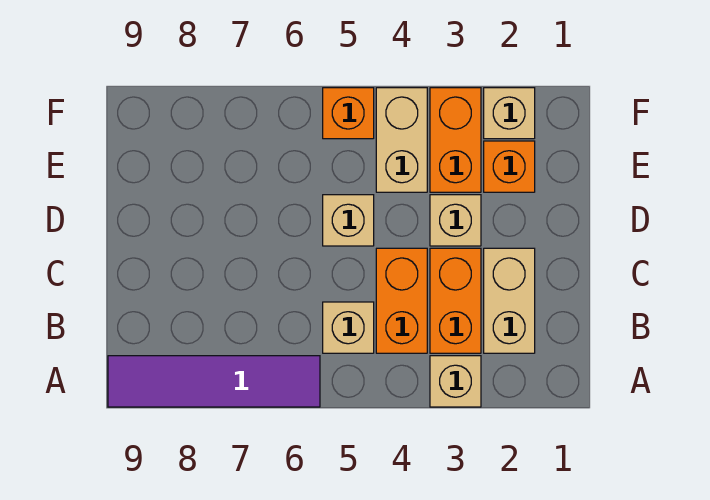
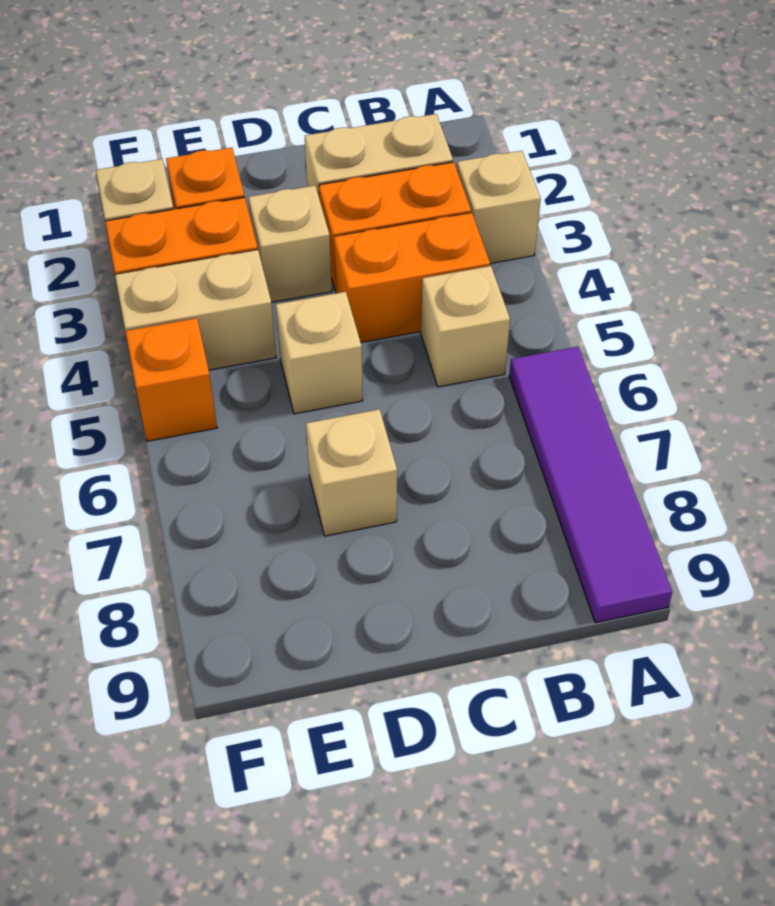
none -> tan brick D7 level 1

